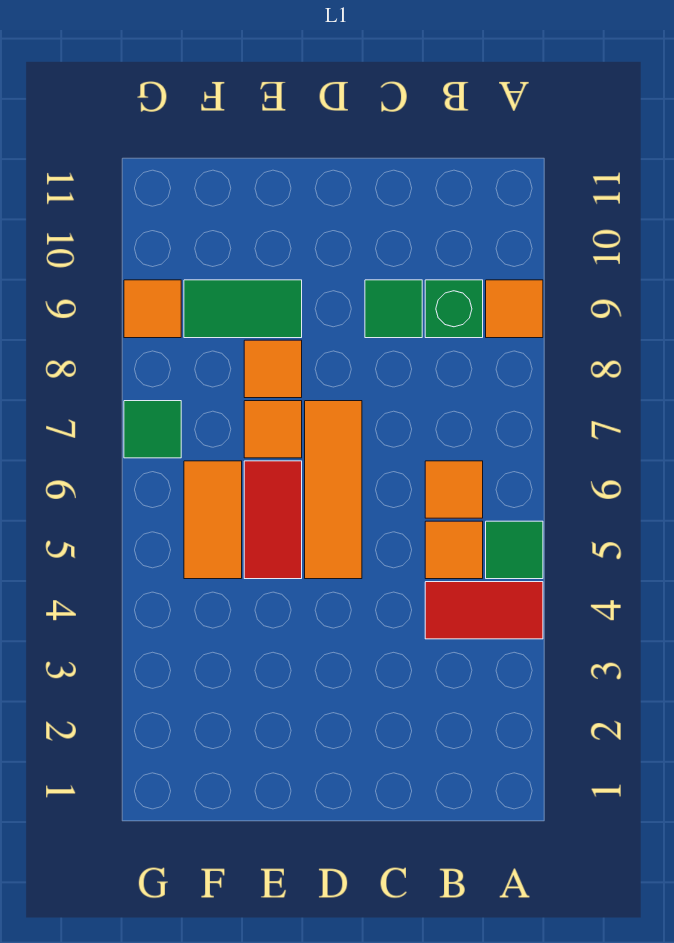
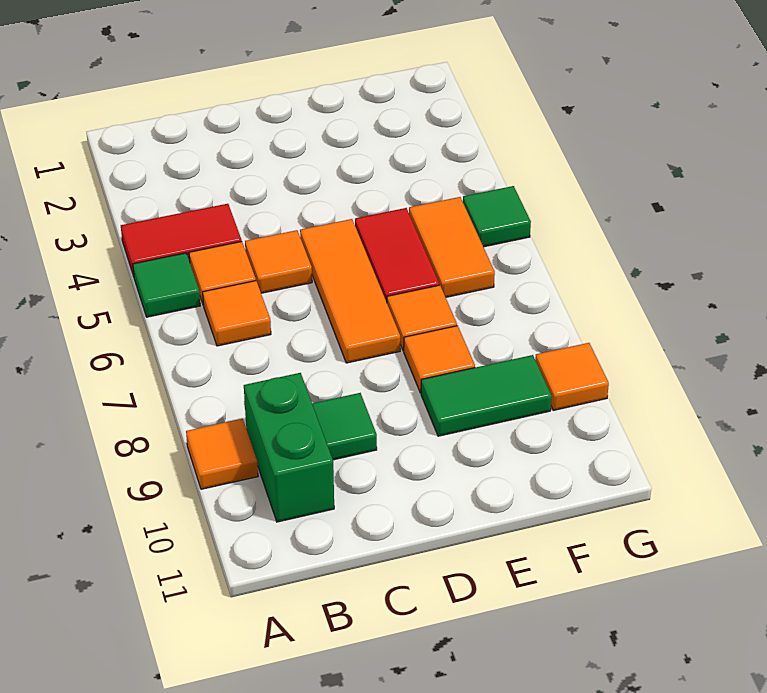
green brick B9 level 1 -> green brick B9:B10 level 1
none -> orange tile C5 level 1
green tile G7 level 1 -> green tile G5 level 1

